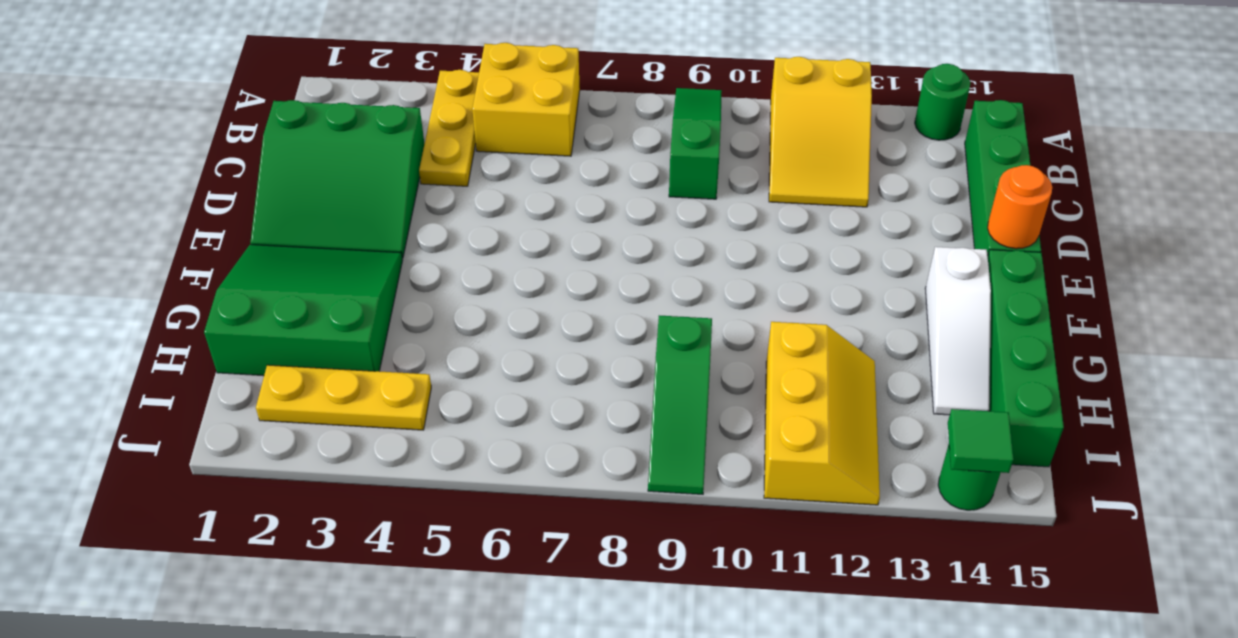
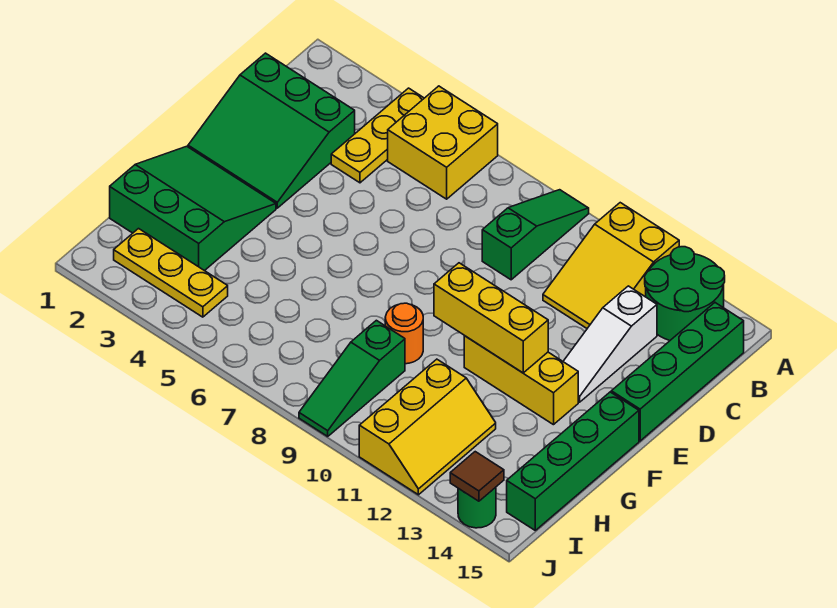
green round brick A14 level 1 -> green round brick A13:B14 level 1
orange round brick E15 level 2 -> orange round brick G9 level 1
none -> yellow brick F10:F12 level 2
none -> yellow brick F11:F13 level 1
white slope F14:H14 level 1 top F -> white slope C13:E13 level 1 top C
green tile J14 level 2 -> brown tile J14 level 2

